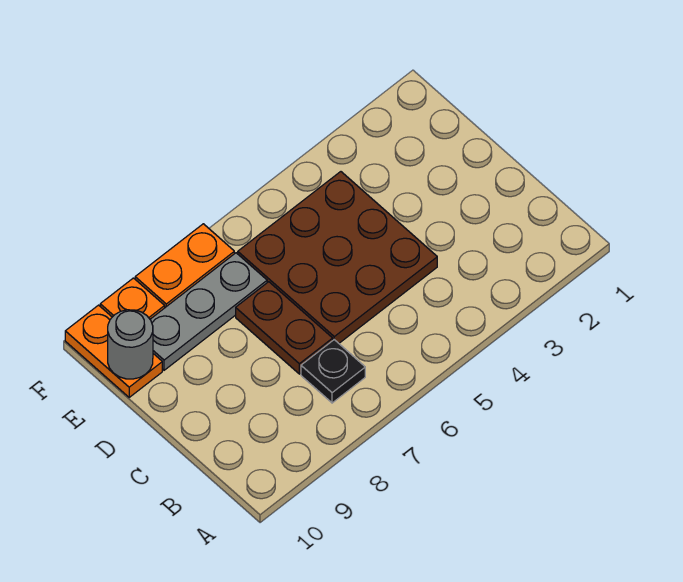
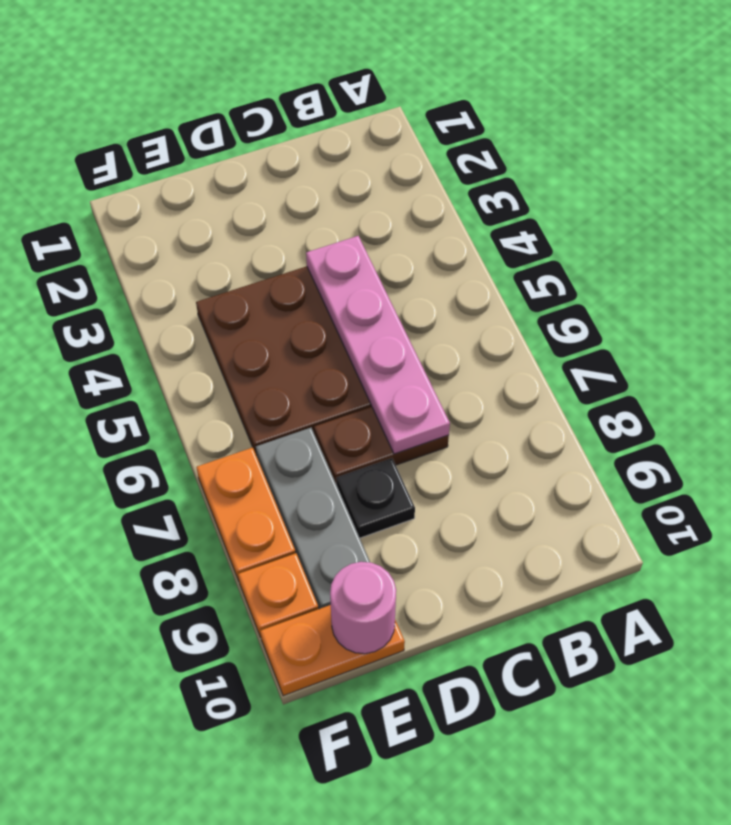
black plate B7 level 1 -> black plate D8 level 1
none -> pink plate C4:C7 level 2
grey round brick E10 level 2 -> pink round brick E10 level 2

